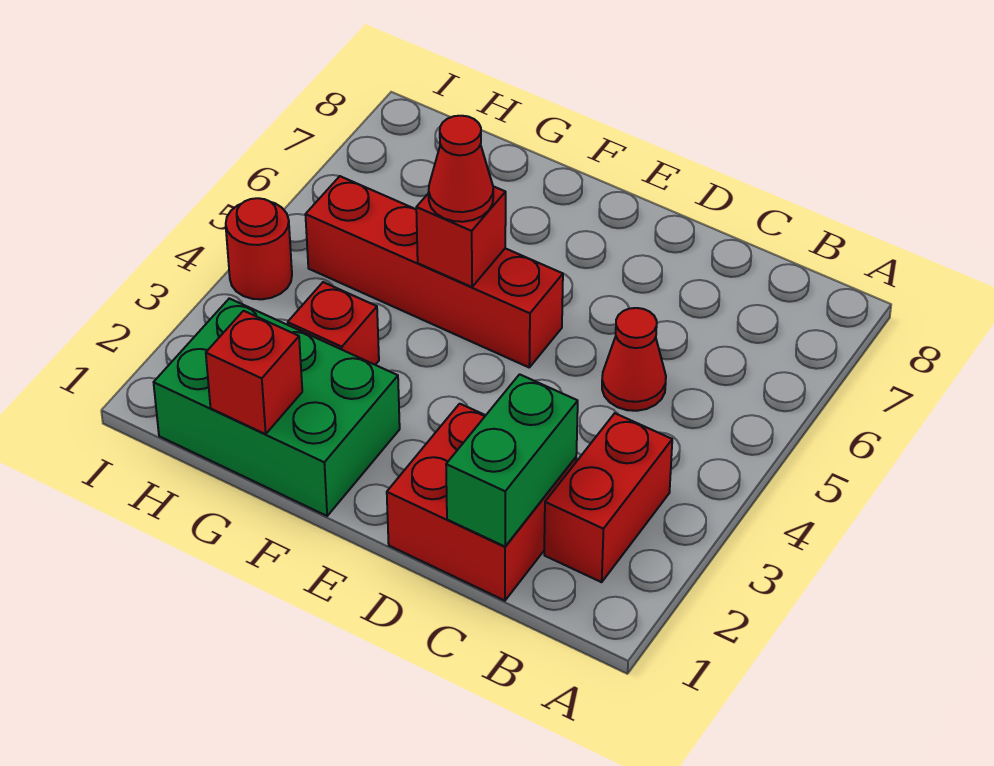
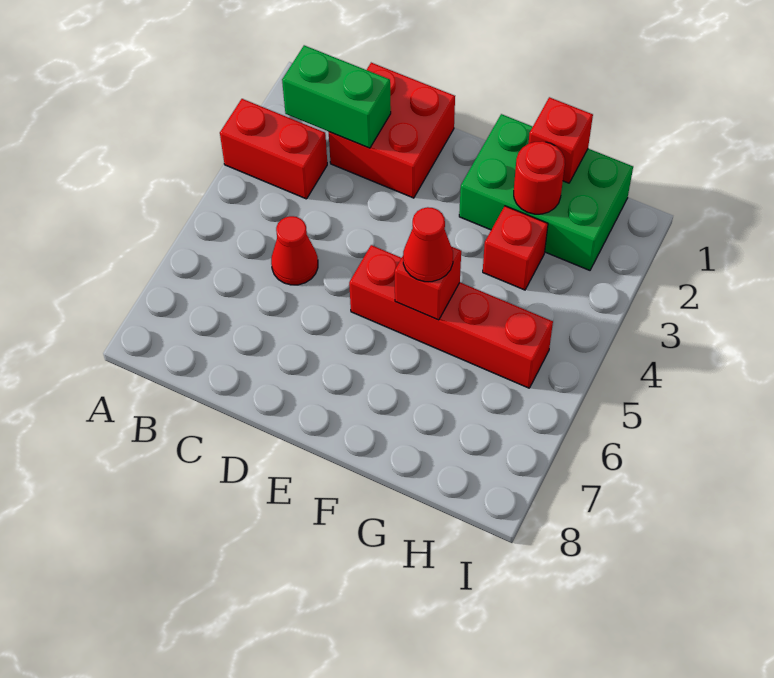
red brick B2:B3 level 1 -> red brick A3:B3 level 1
green brick C1:C2 level 2 -> green brick B2:C2 level 2
red round brick I4 level 1 -> red round brick G2 level 2

